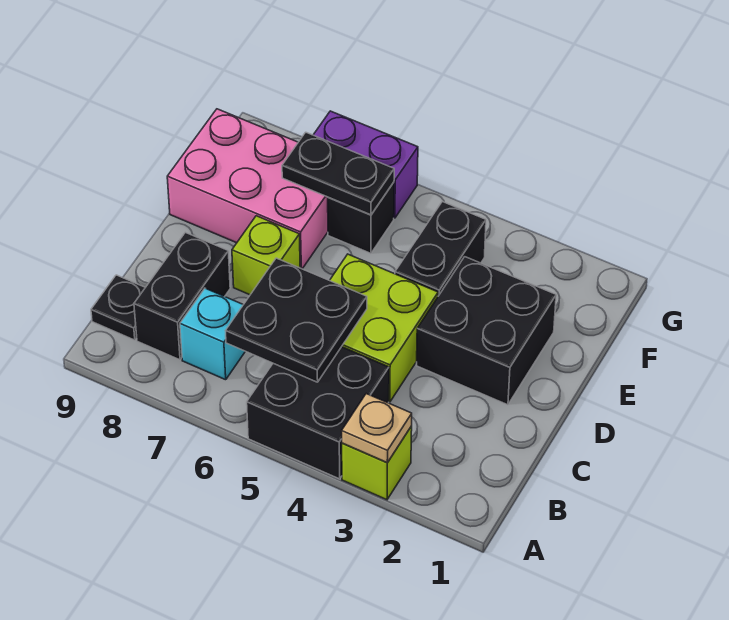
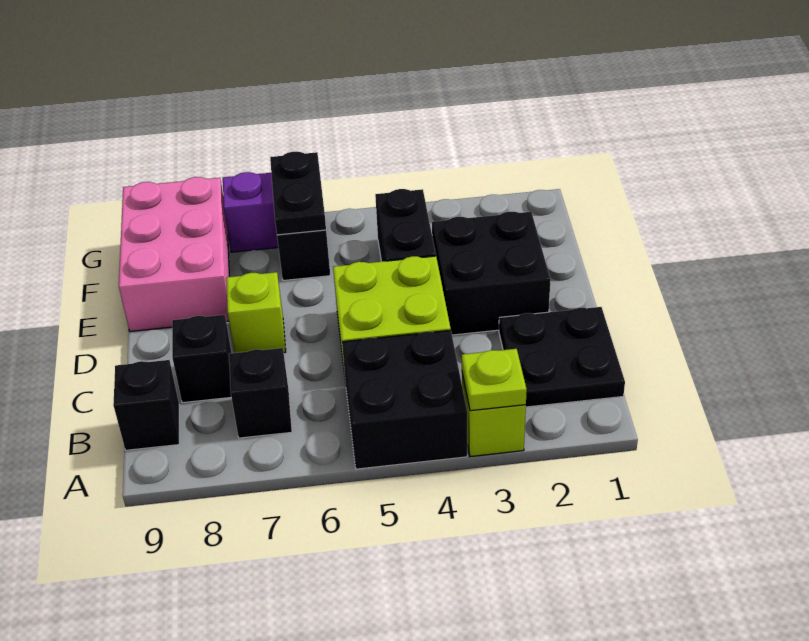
tan plate A3 level 2 -> lime plate A3 level 2
black plate B5:C6 level 2 -> black plate B1:C2 level 1
cyan brick B7 level 1 -> black brick B7 level 1
black brick B8:C8 level 1 -> black brick C8 level 1
black plate B9 level 1 -> black brick B9 level 1
pink brick E7:F9 level 1 -> pink brick E8:G9 level 1
black plate F6:F7 level 2 -> black plate F6:G6 level 2

